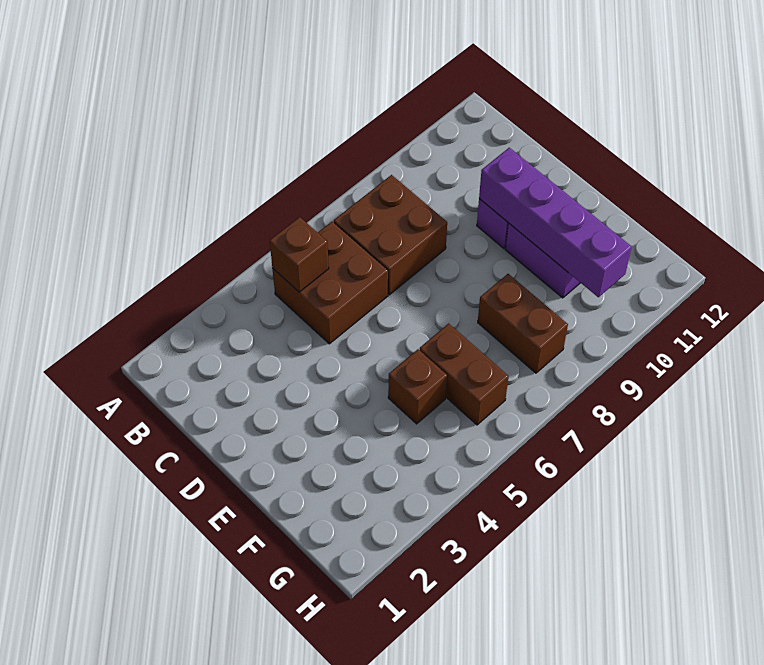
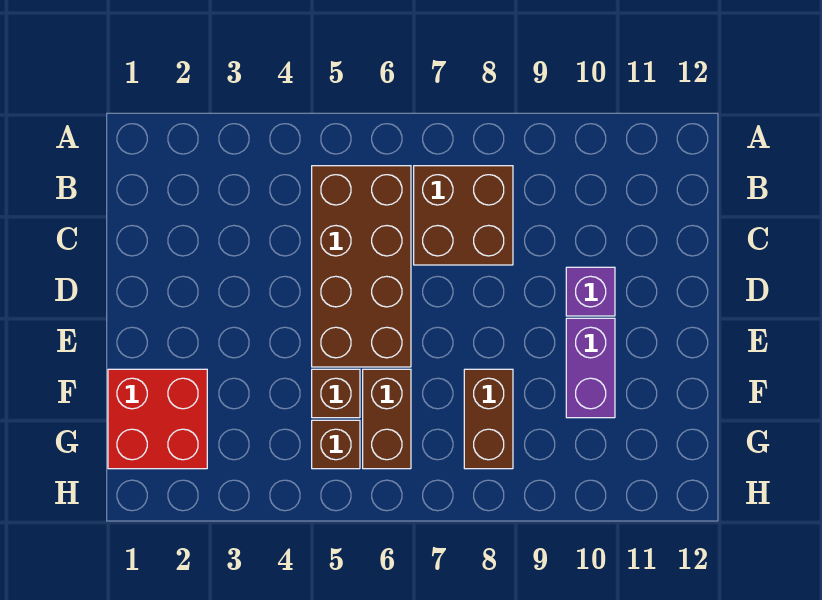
brown brick B5:C6 level 1 -> brown brick B5:E6 level 1
brown brick B5 level 2 -> brown brick G5 level 1
purple brick D10:G10 level 2 -> none
none -> red brick F1:G2 level 1

